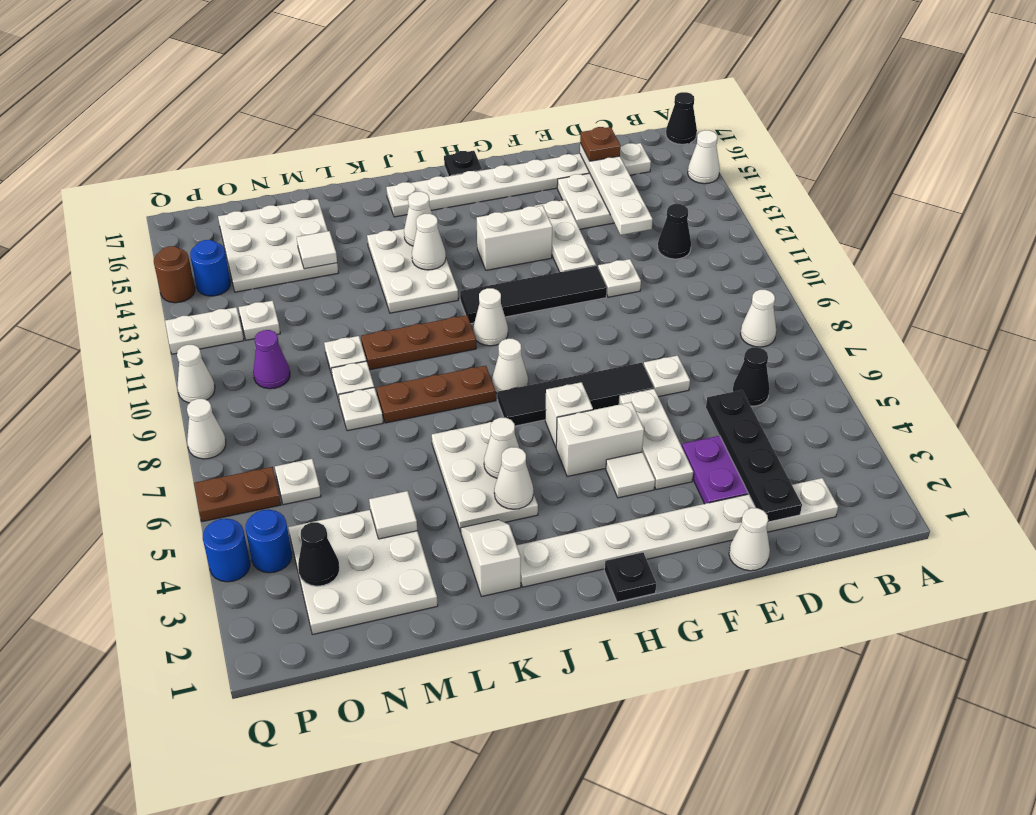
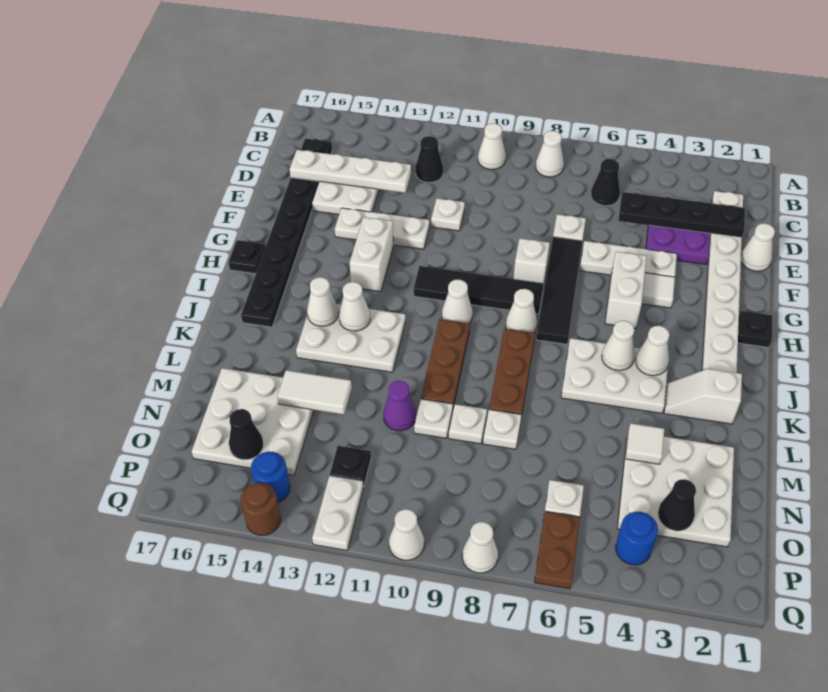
white cone A15 level 1 -> white cone B10 level 1
black cone A17 level 1 -> black cone O15 level 2
white plate C16:J16 level 1 -> black plate C16:J16 level 1
brown plate D16 level 3 -> none
black tile F11:I11 level 1 -> black tile H8:H11 level 1
white brick H6 level 1 -> white brick G8 level 1
white tile M14 level 2 -> white tile M13:M14 level 2
purple cone O10 level 1 -> purple cone M11 level 1
white plate O12 level 1 -> black plate O12 level 1
blue round brick Q4 level 1 -> none

